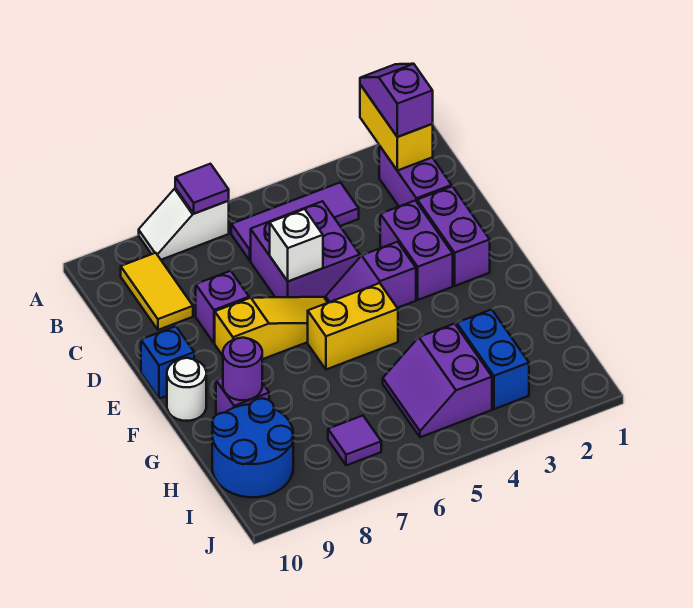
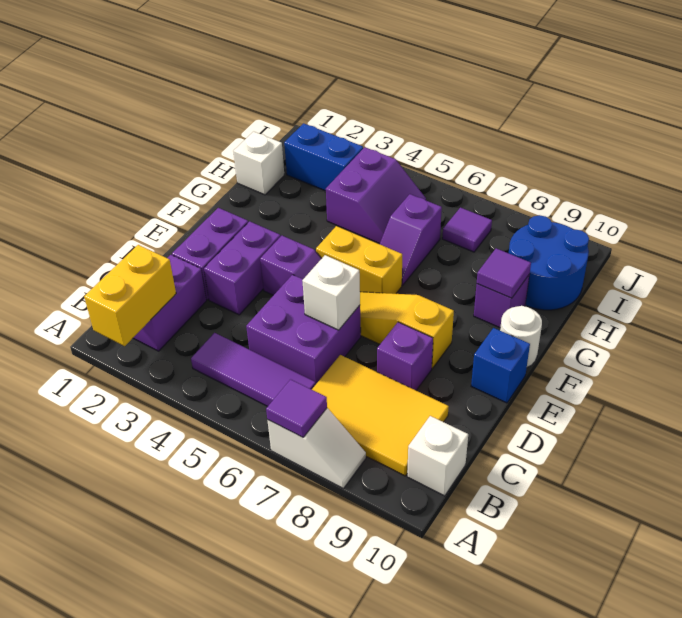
purple slope A2:B2 level 3 top B -> purple slope G6:H6 level 1 top H
yellow tile B9:C9 level 1 -> yellow tile B7:C9 level 1
none -> white brick B10 level 1
purple round brick G9 level 2 -> purple tile G9 level 2
none -> white brick H1 level 1
blue brick H3:I3 level 1 -> blue brick I2:I3 level 1

